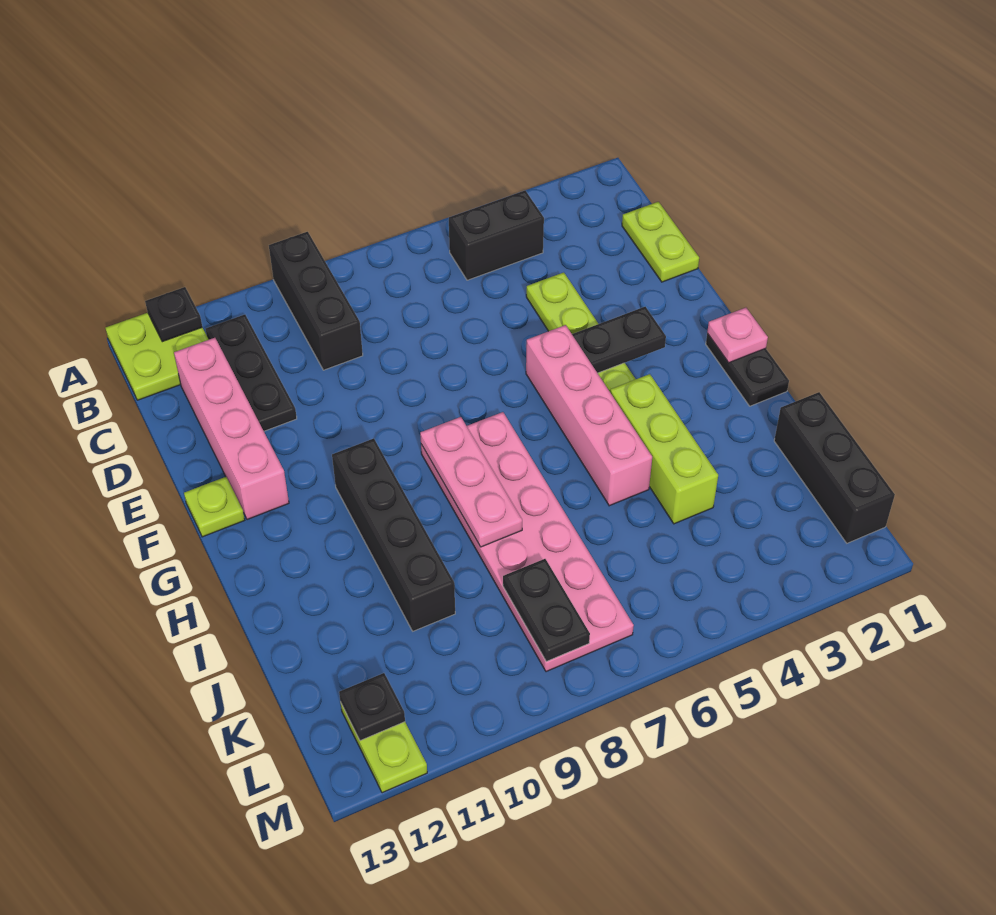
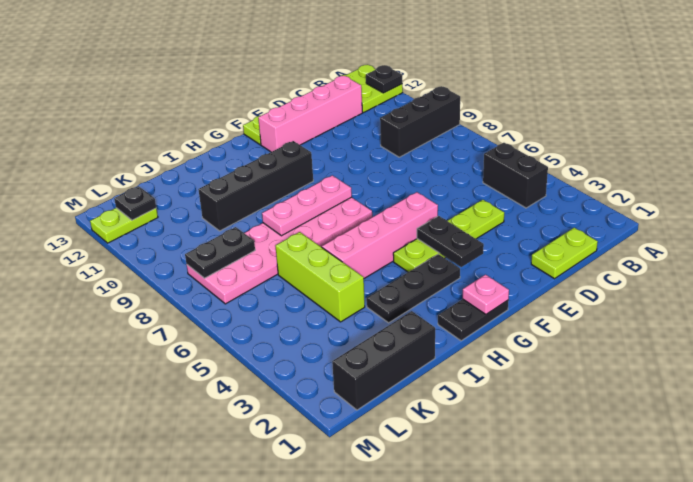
black plate B11:D11 level 1 -> black plate G3:I3 level 1
lime brick H4:J4 level 1 -> lime brick J4:J6 level 1

